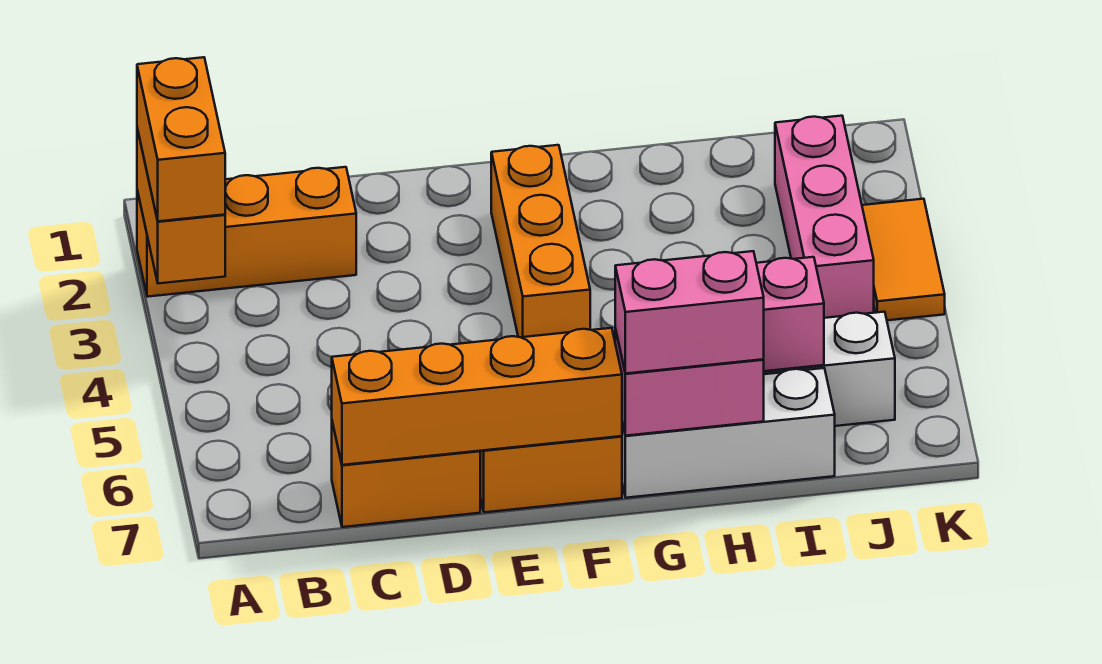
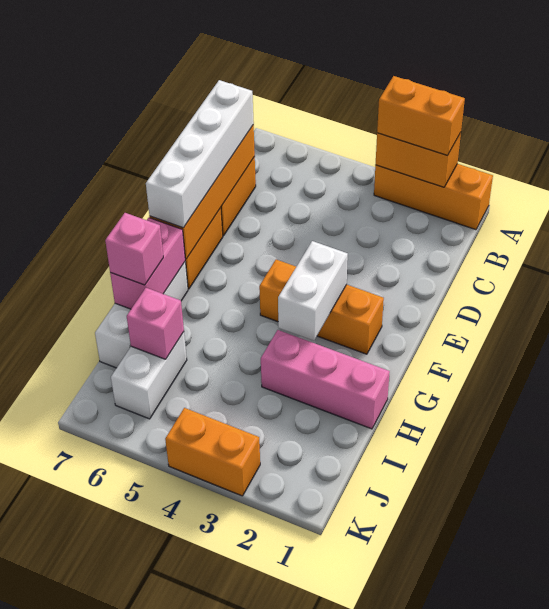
orange brick A2:C2 level 1 -> orange brick A1:A3 level 1
none -> white brick C7:F7 level 3
none -> white brick F3:G3 level 2
pink brick G7:H7 level 3 -> pink brick H7 level 3
pink brick J2:J4 level 1 -> pink brick H1:H3 level 1
orange tile K3:K4 level 1 -> orange brick K3:K4 level 1

